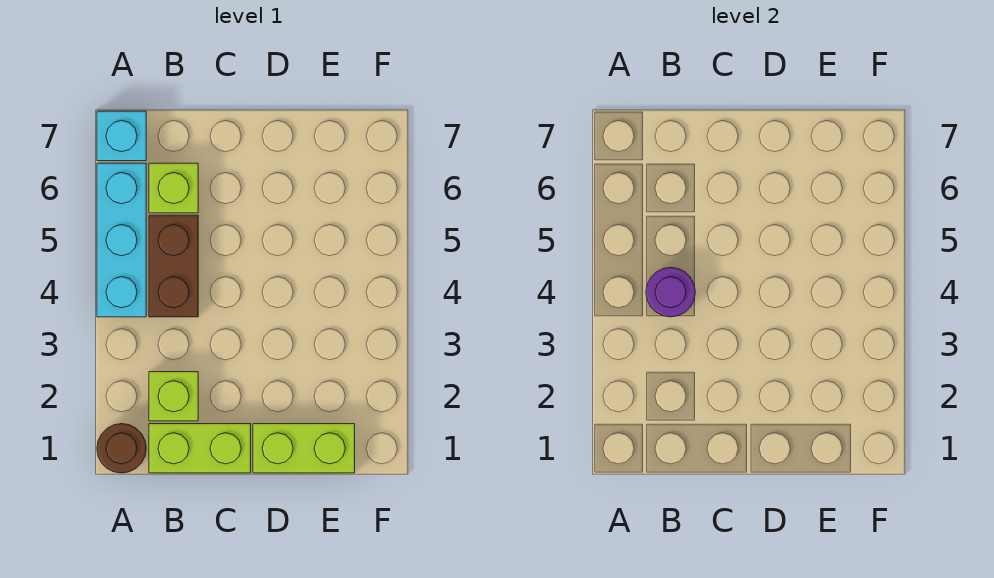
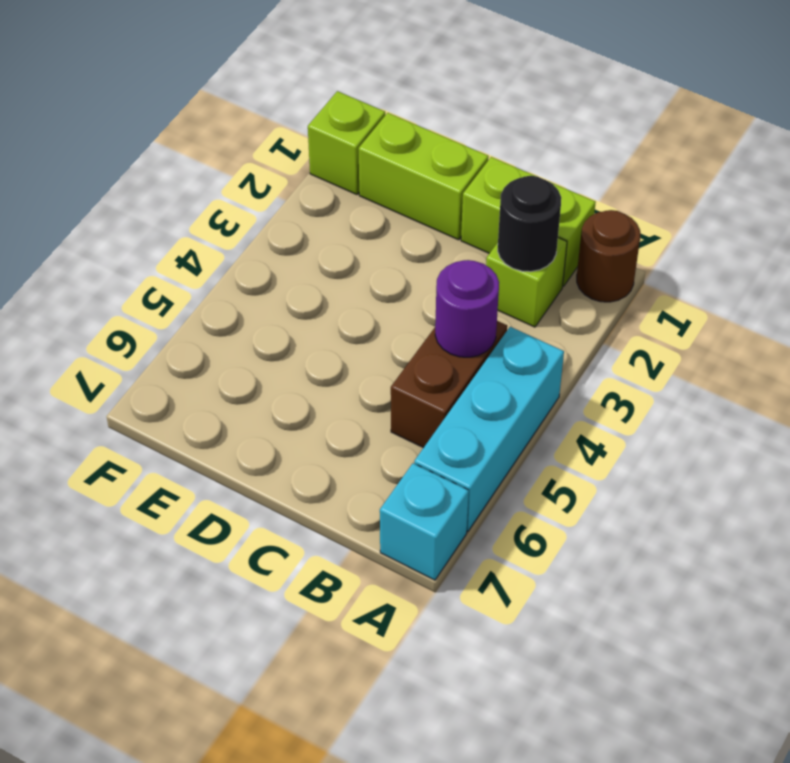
none -> black round brick B2 level 2
lime brick B6 level 1 -> lime brick F1 level 1

